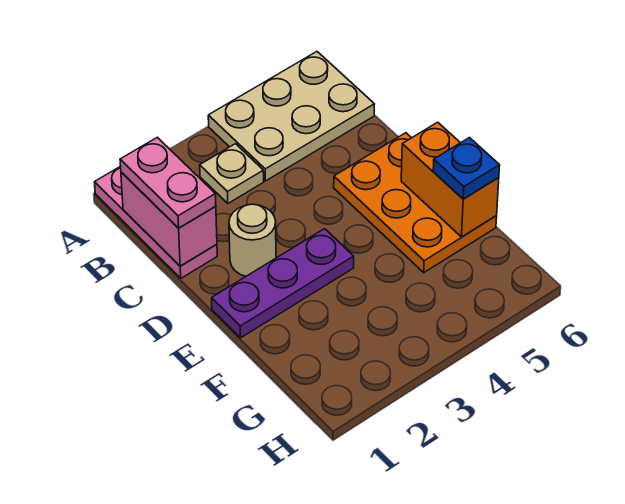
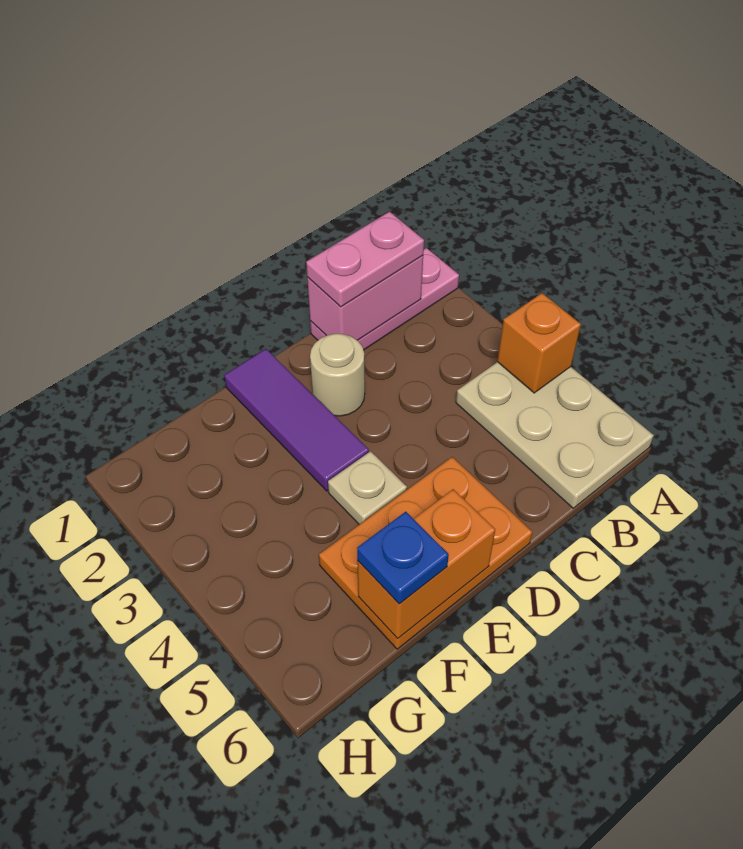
none -> orange brick A4 level 2
tan plate B3 level 1 -> tan plate E4 level 1
purple plate E1:E3 level 1 -> purple tile E1:E3 level 1

